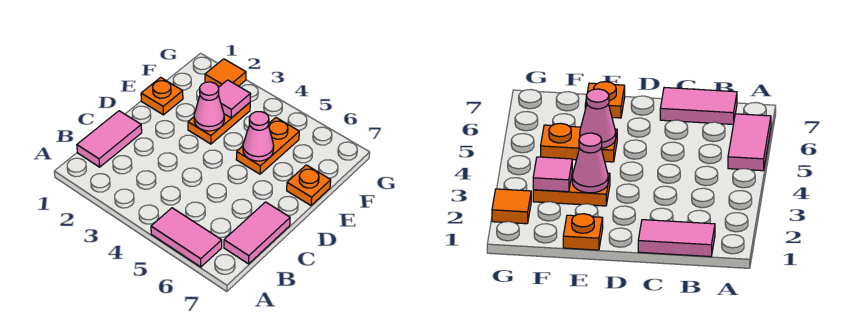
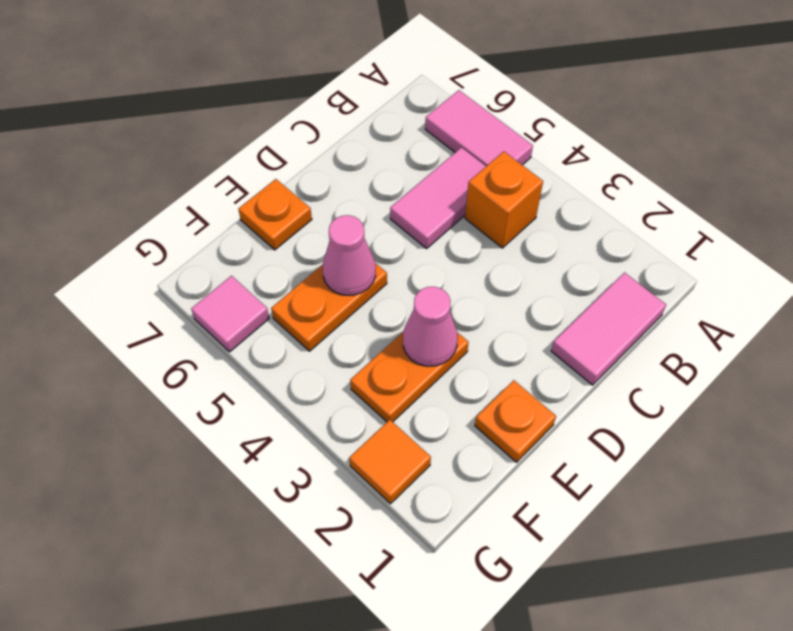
none -> orange brick B4 level 1
pink tile B7:C7 level 1 -> pink tile B5:C5 level 1
pink tile F3 level 2 -> pink tile G6 level 1

